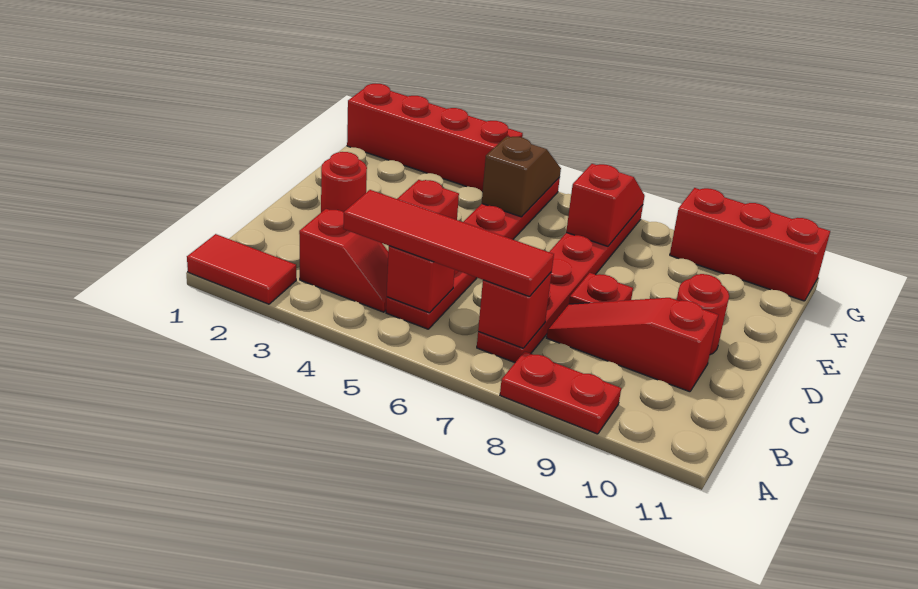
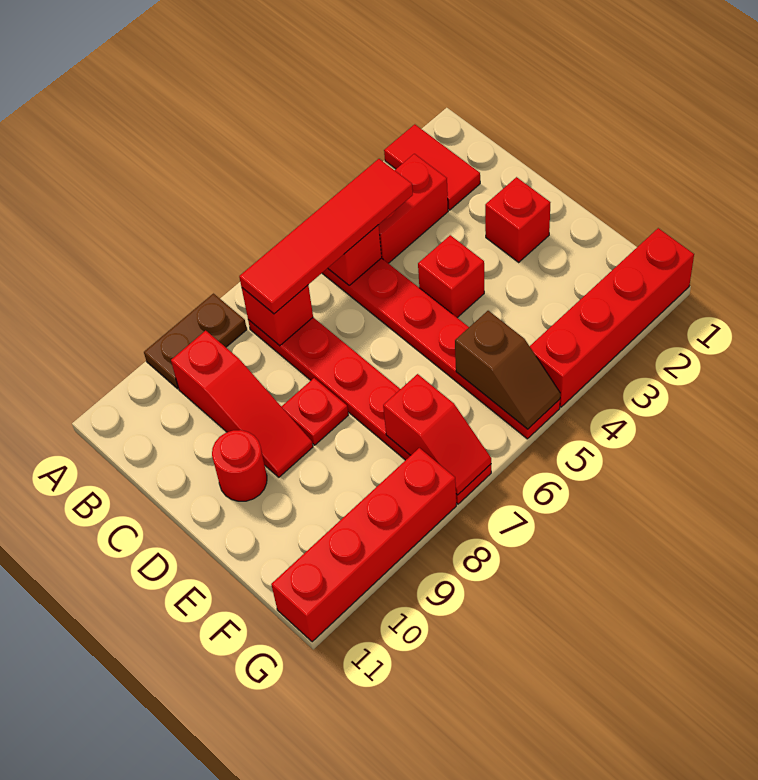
red tile A1:A2 level 1 -> red tile A2:B2 level 1
red plate A8:A9 level 1 -> brown plate A8:A9 level 1
red slope B3:B4 level 1 top 3 -> red brick B3:B4 level 1
red slope C8:C10 level 1 top 10 -> red slope B9:D9 level 1 top B
red round brick D2 level 1 -> red brick D2 level 1
red brick G9:G11 level 1 -> red brick G8:G11 level 1

